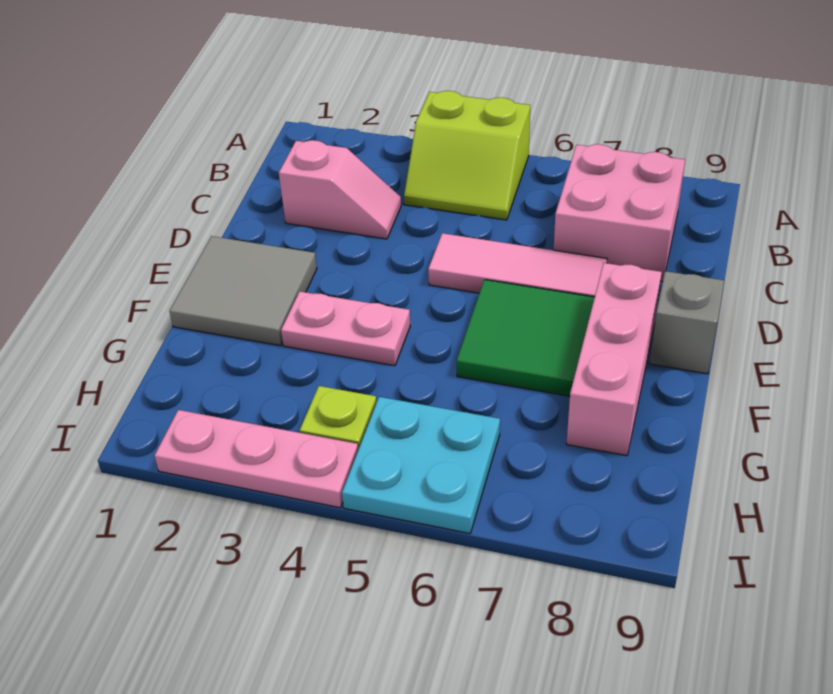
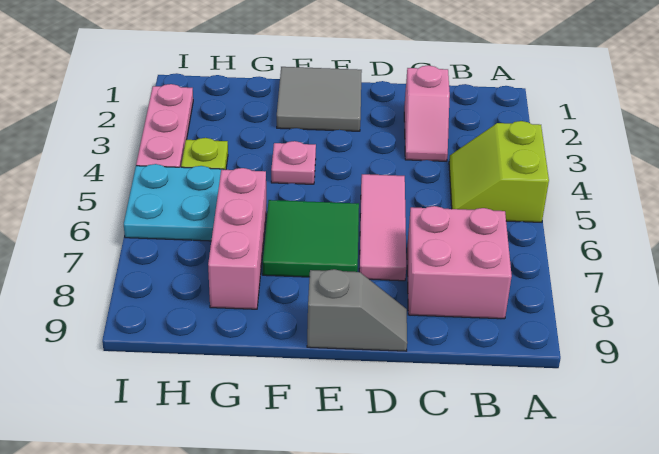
pink brick E8:G8 level 1 -> pink brick G6:G8 level 1
pink plate F3:F4 level 1 -> pink plate F4 level 1

